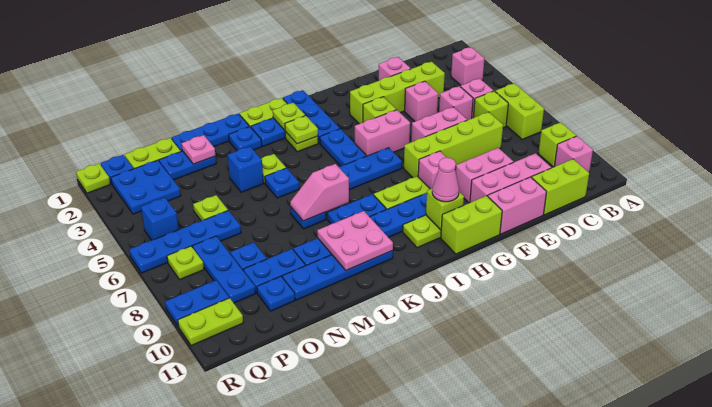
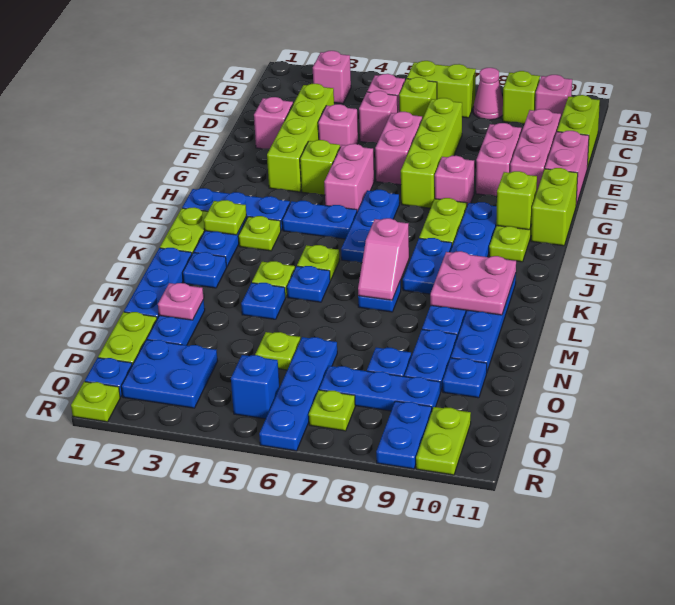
pink cone H10 level 3 -> pink cone B8 level 1
lime plate J3 level 2 -> lime plate K5 level 1
blue brick M4 level 1 -> blue plate M4 level 1

